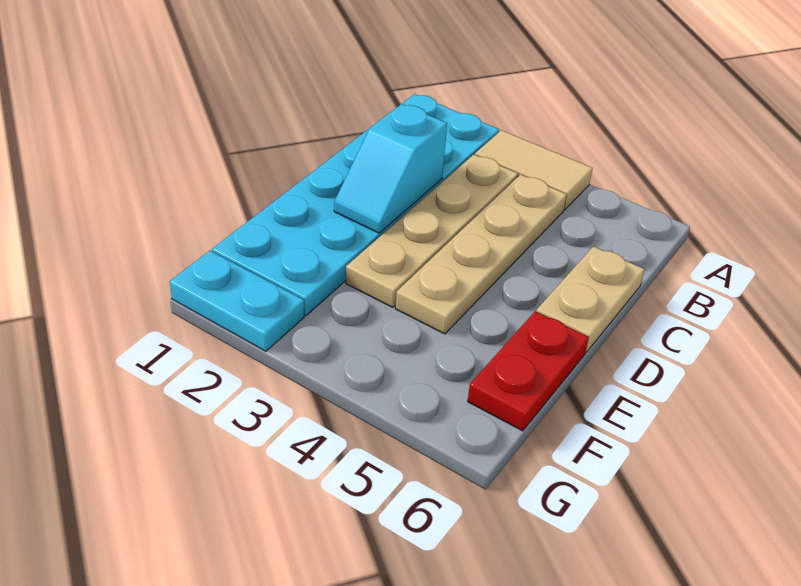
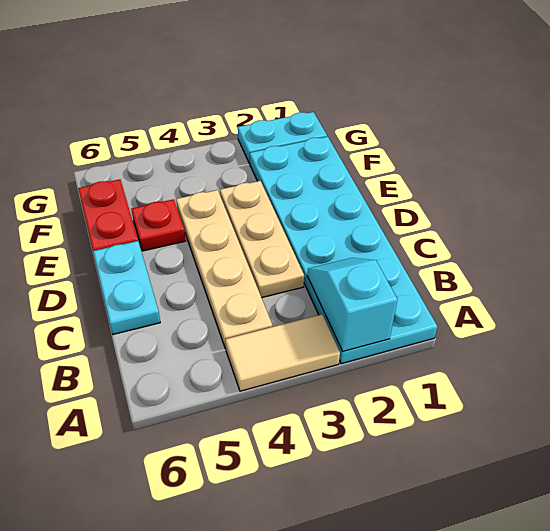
tan plate B3:E3 level 1 -> tan plate C3:E3 level 1
cyan slope C2:D2 level 2 top C -> cyan slope A2:B2 level 2 top A
tan plate C6:D6 level 1 -> cyan plate C6:D6 level 1
none -> red plate E5 level 1

